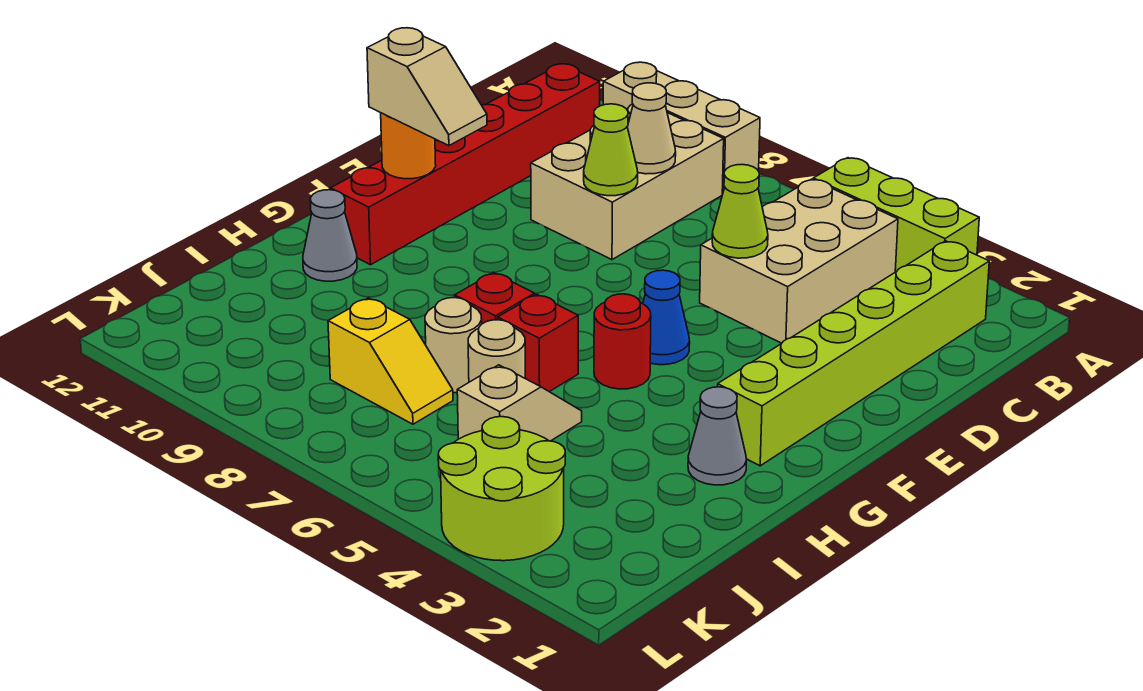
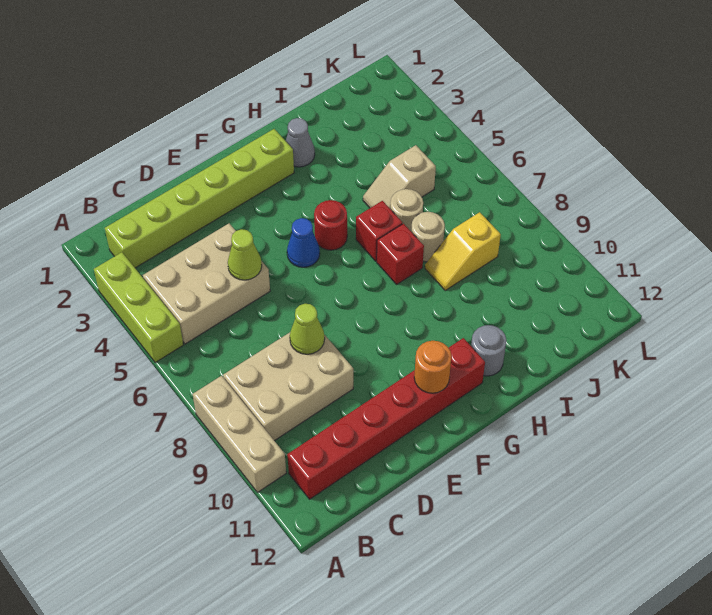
tan cone C8 level 2 -> none
tan slope F10:F11 level 3 top 11 -> none
grey cone H11 level 1 -> grey round brick H11 level 1
yellow slope J7:J8 level 1 top 8 -> yellow slope I8:J8 level 1 top J
lime round brick K3:L4 level 1 -> none

